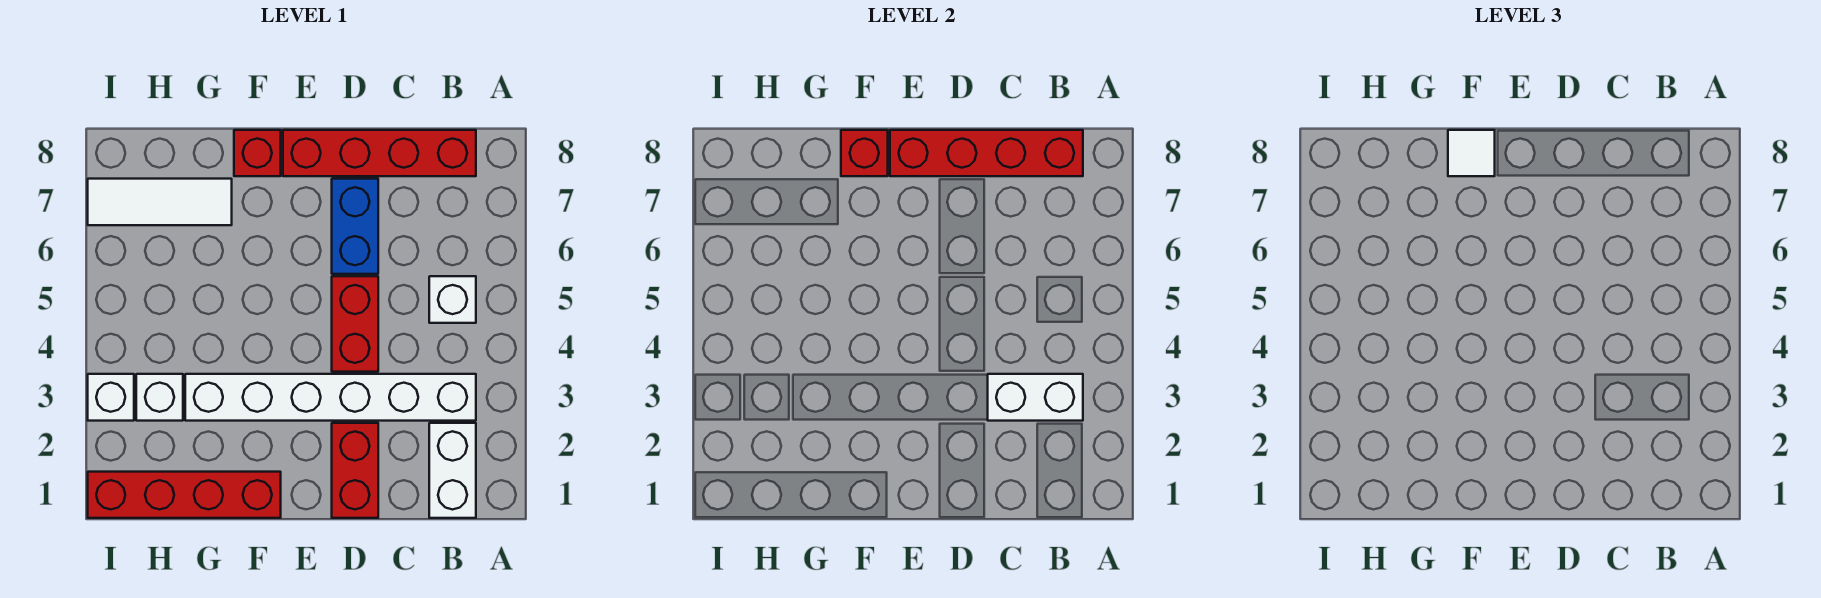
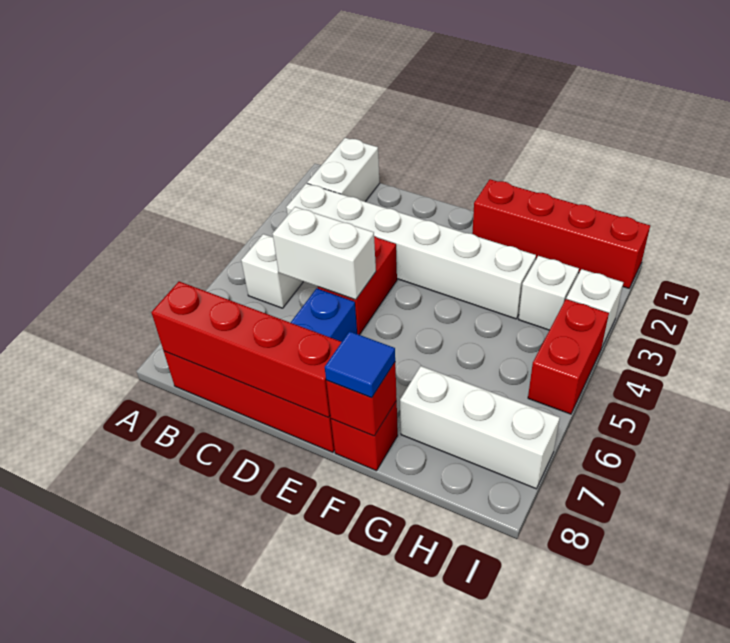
white brick B3:C3 level 2 -> white brick C5:D5 level 2
red brick D1:D2 level 1 -> red brick I4:I5 level 1
white tile F8 level 3 -> blue tile F8 level 3
white tile G7:I7 level 1 -> white brick G7:I7 level 1

